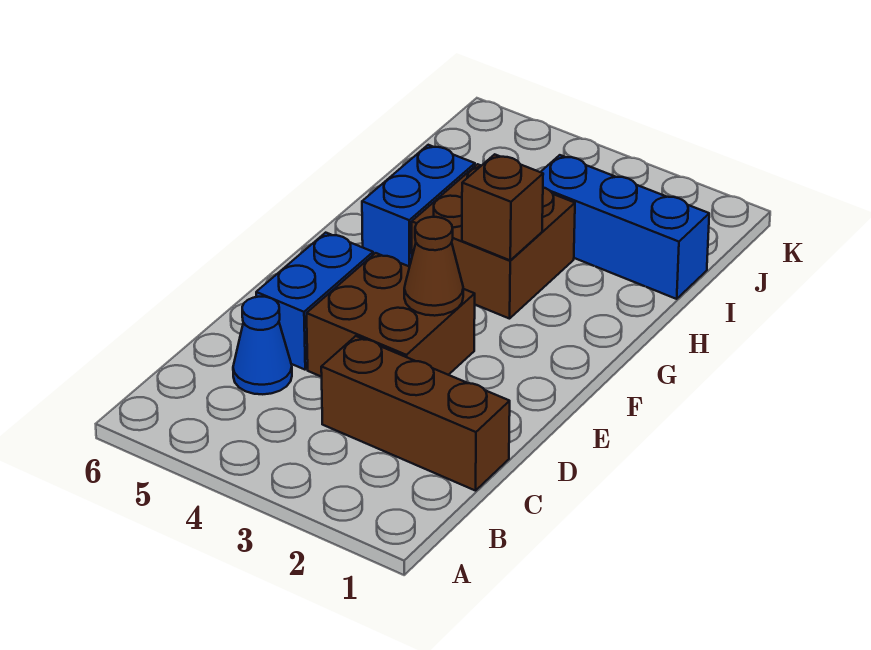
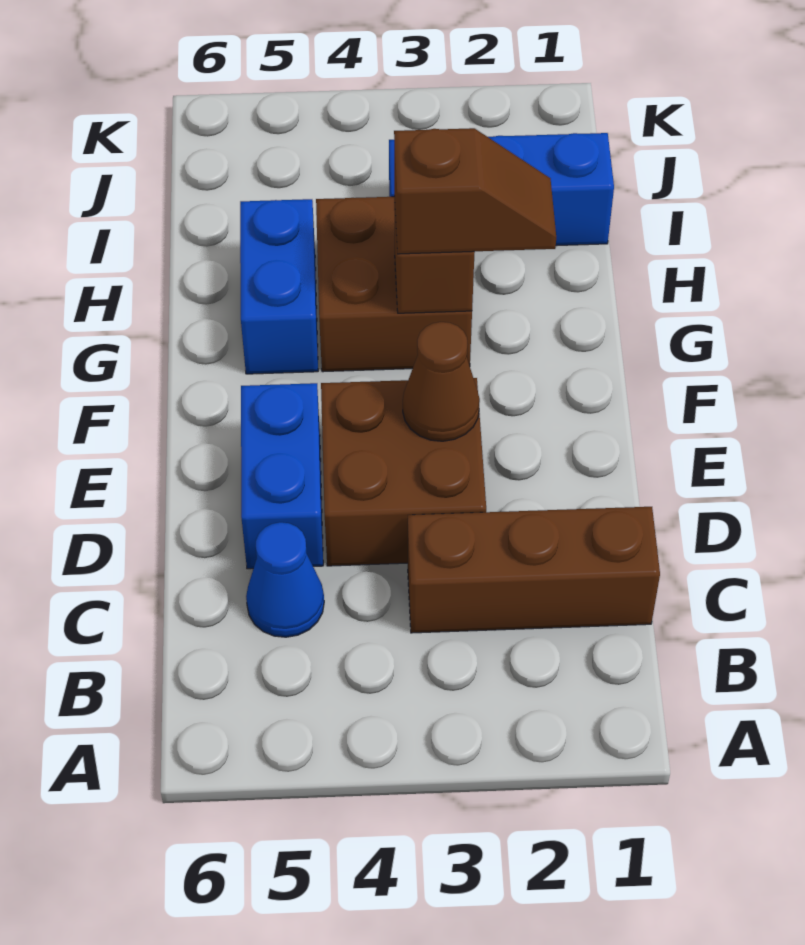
none -> brown slope G2:G3 level 3 top 3

